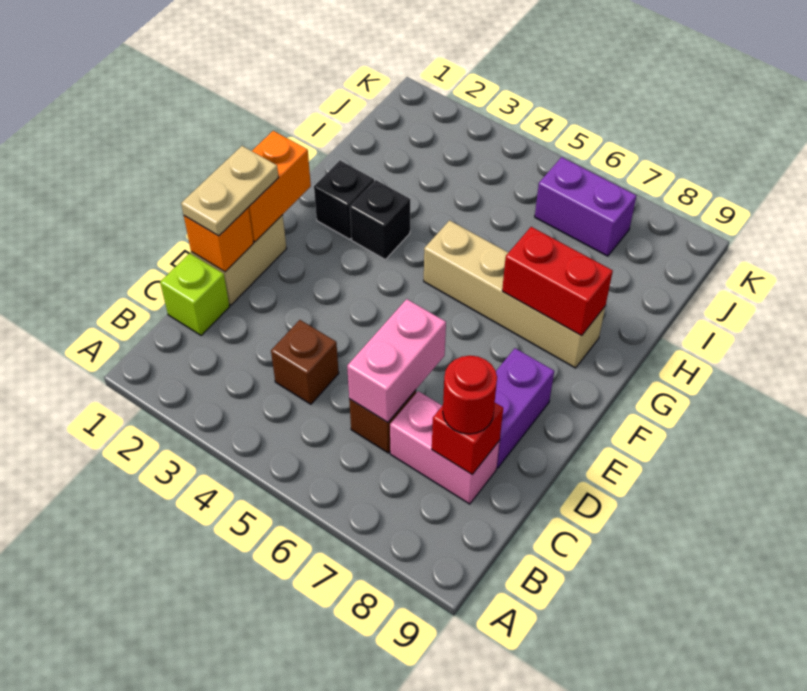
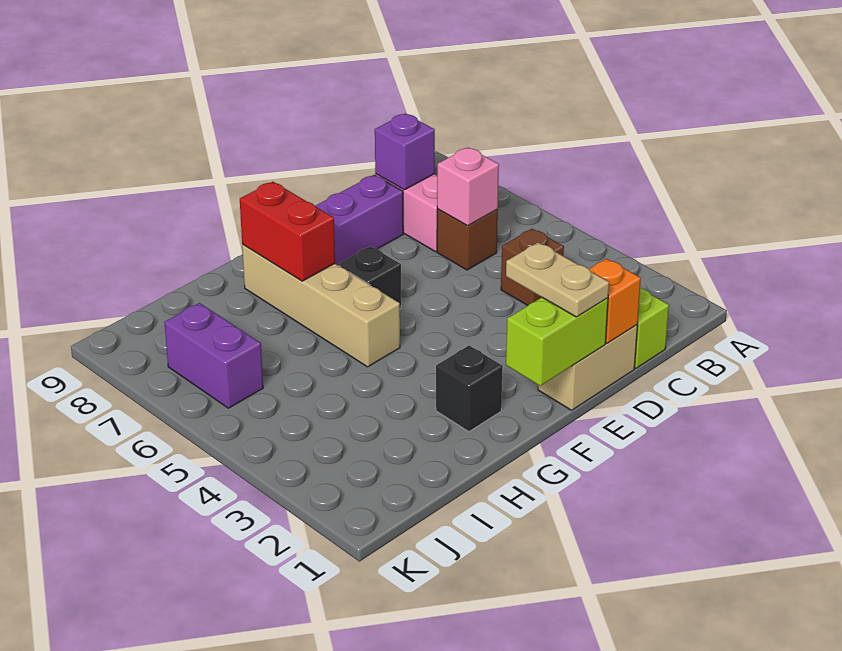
pink brick C6:D6 level 2 -> pink brick C6 level 2
red brick C8 level 2 -> purple brick C8 level 2
red round brick C8 level 3 -> none
tan plate D1:E1 level 3 -> tan plate E1:E2 level 3
orange brick E1:F1 level 2 -> lime brick E1:F1 level 2
black brick G3 level 1 -> black brick F6 level 1

